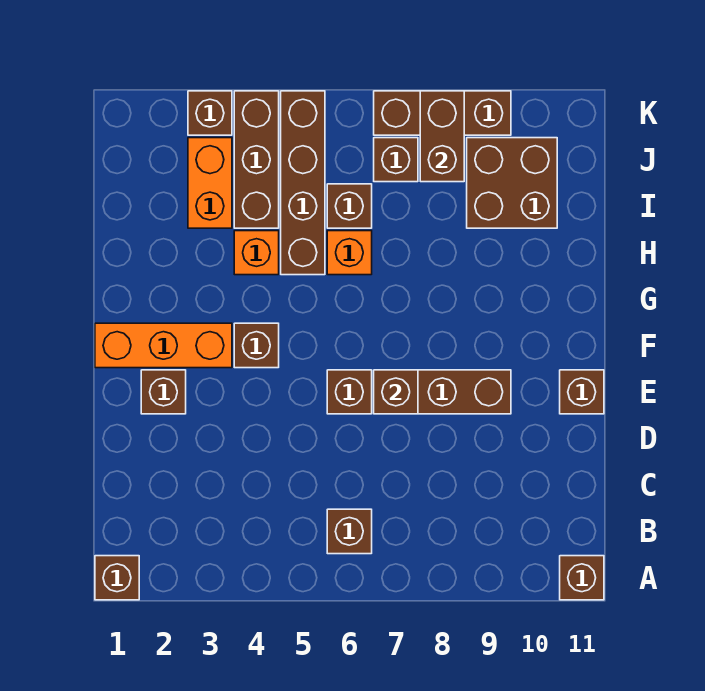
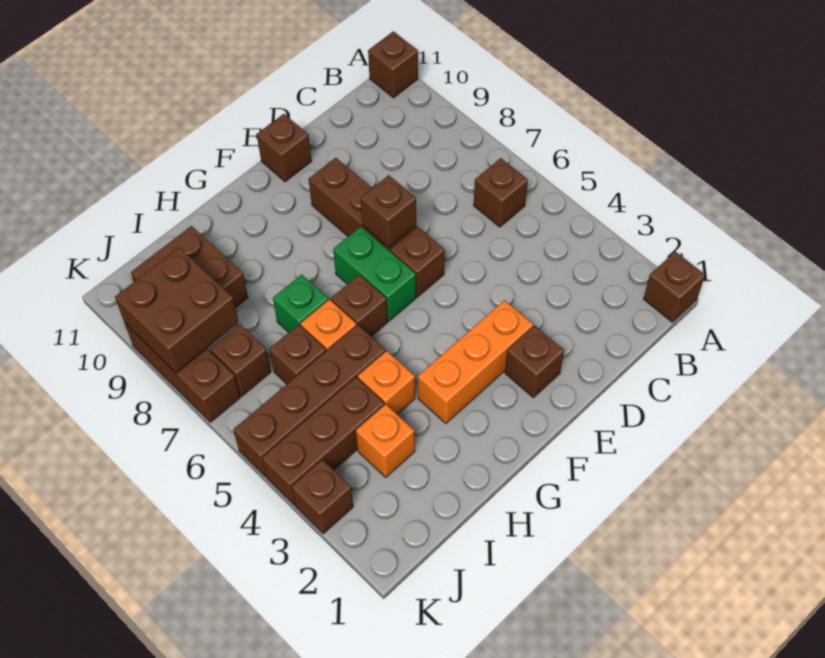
orange brick F1:F3 level 1 -> orange brick E3:G3 level 1
brown brick F4 level 1 -> brown brick G6 level 1
none -> green brick F6:F7 level 1
none -> green brick H7 level 1
orange brick I3:J3 level 1 -> orange brick I3 level 1
brown brick J8:K8 level 2 -> brown brick J8:K9 level 2

